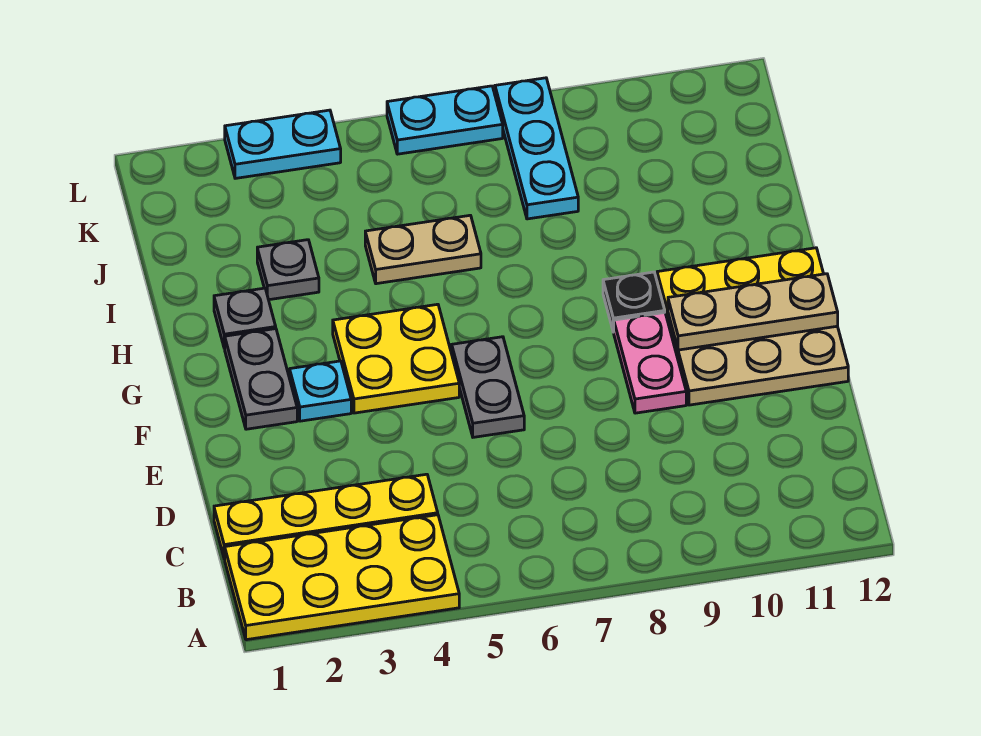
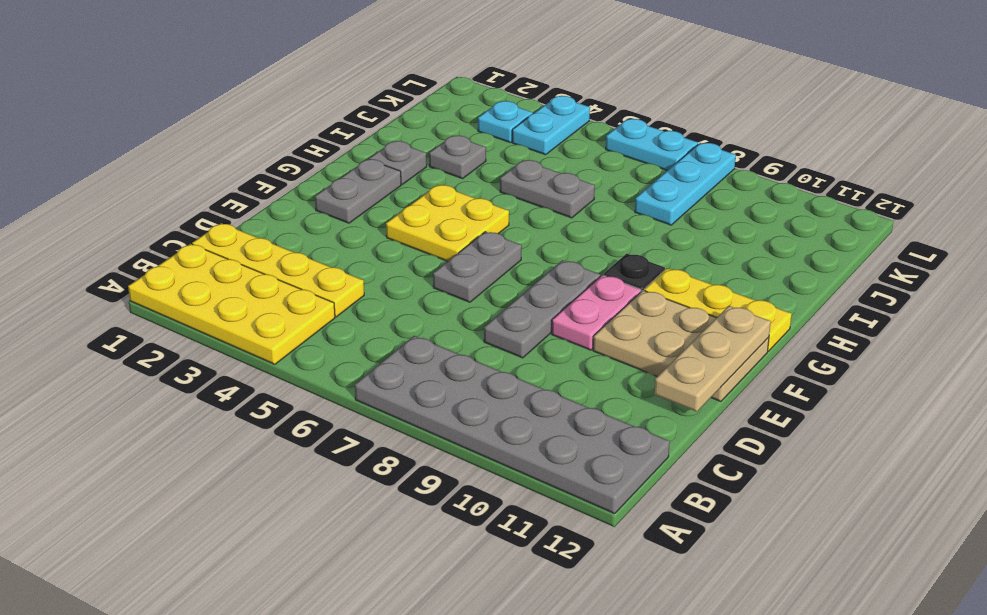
none -> grey plate A7:B12 level 1
none -> grey plate D8:F8 level 1
cyan plate F3 level 1 -> cyan plate K3 level 1
tan plate F10:F12 level 2 -> tan plate D12:F12 level 2
tan plate I5:I6 level 1 -> grey plate I5:I6 level 1
cyan plate L3:L4 level 1 -> cyan plate K4:L4 level 1

